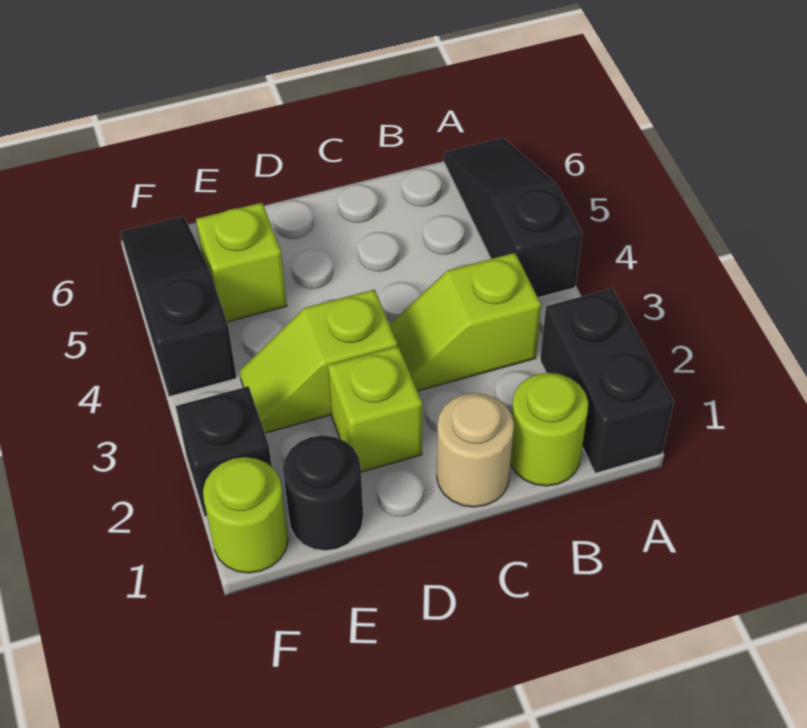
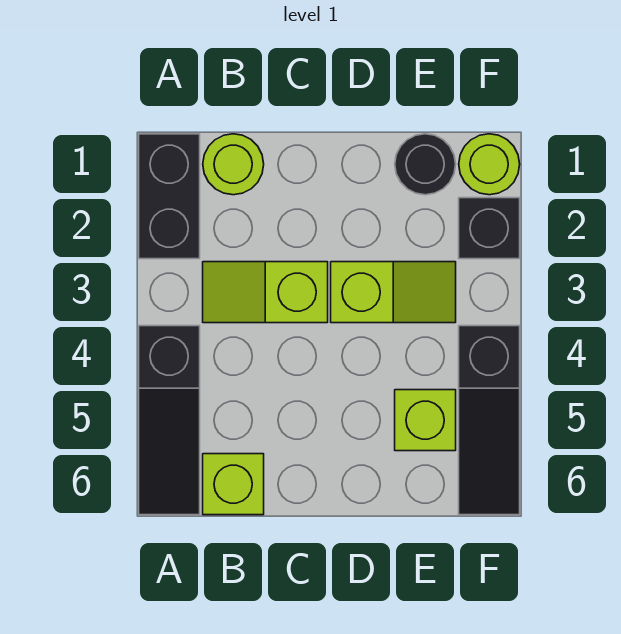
lime slope B3:C3 level 1 top B -> lime slope B3:C3 level 1 top C
tan round brick C1 level 1 -> none
lime brick D2 level 1 -> lime brick B6 level 1

